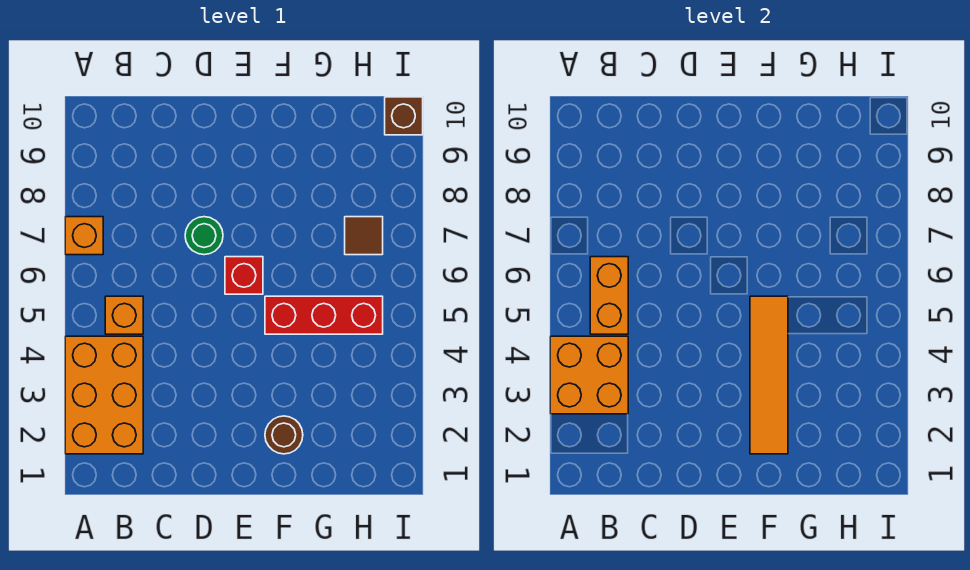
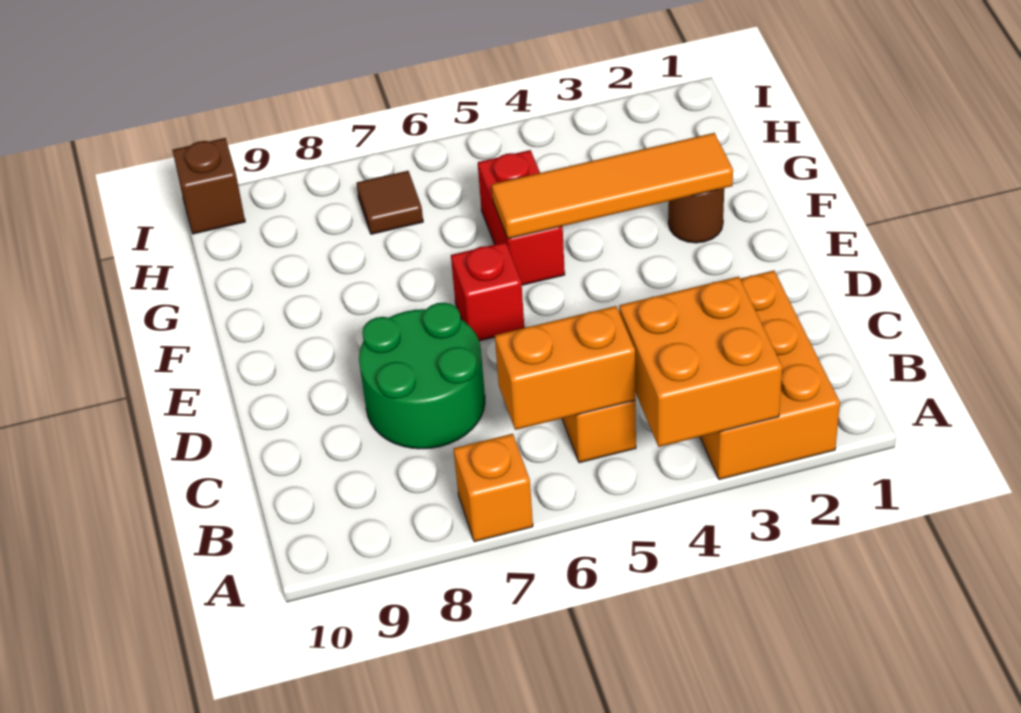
orange brick A2:B4 level 1 -> orange brick A2:C3 level 1
green round brick D7 level 1 -> green round brick C7:D8 level 1
red brick F5:H5 level 1 -> red brick F5:G5 level 1

